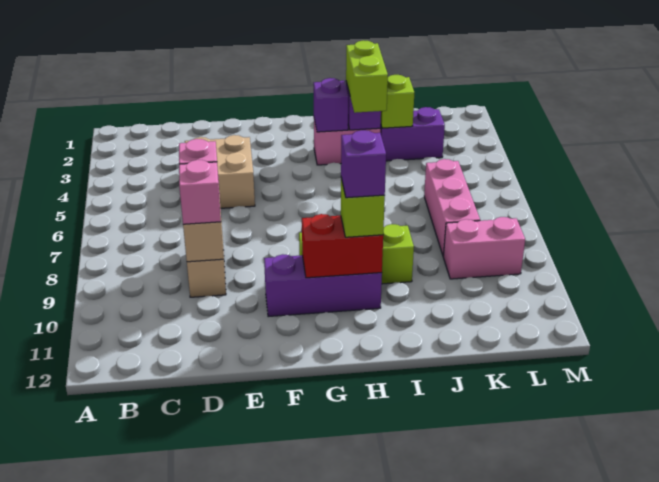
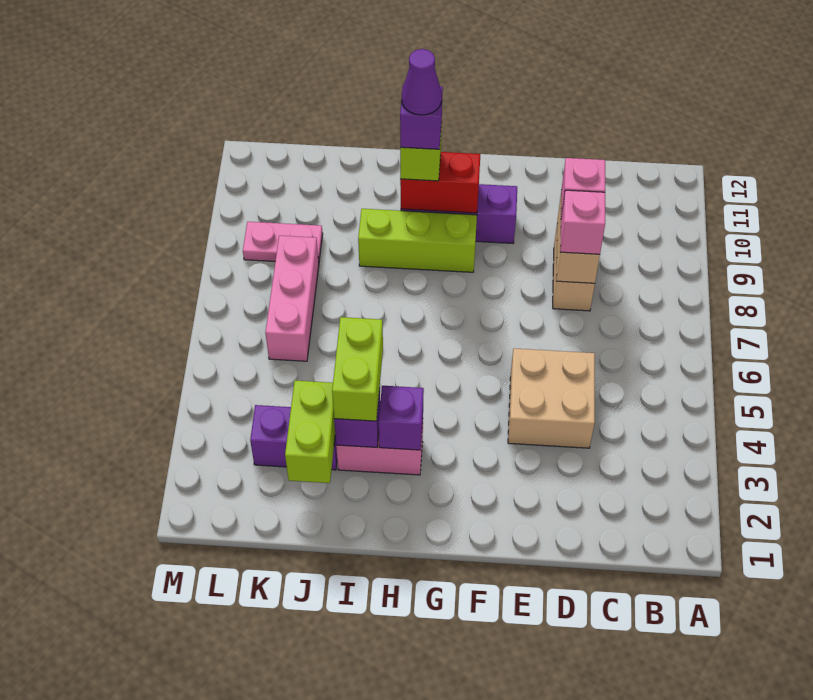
none -> purple cone H10 level 5
lime brick J3 level 2 -> lime brick J2:J3 level 2
pink brick K9:L9 level 1 -> pink plate K9:L9 level 1

